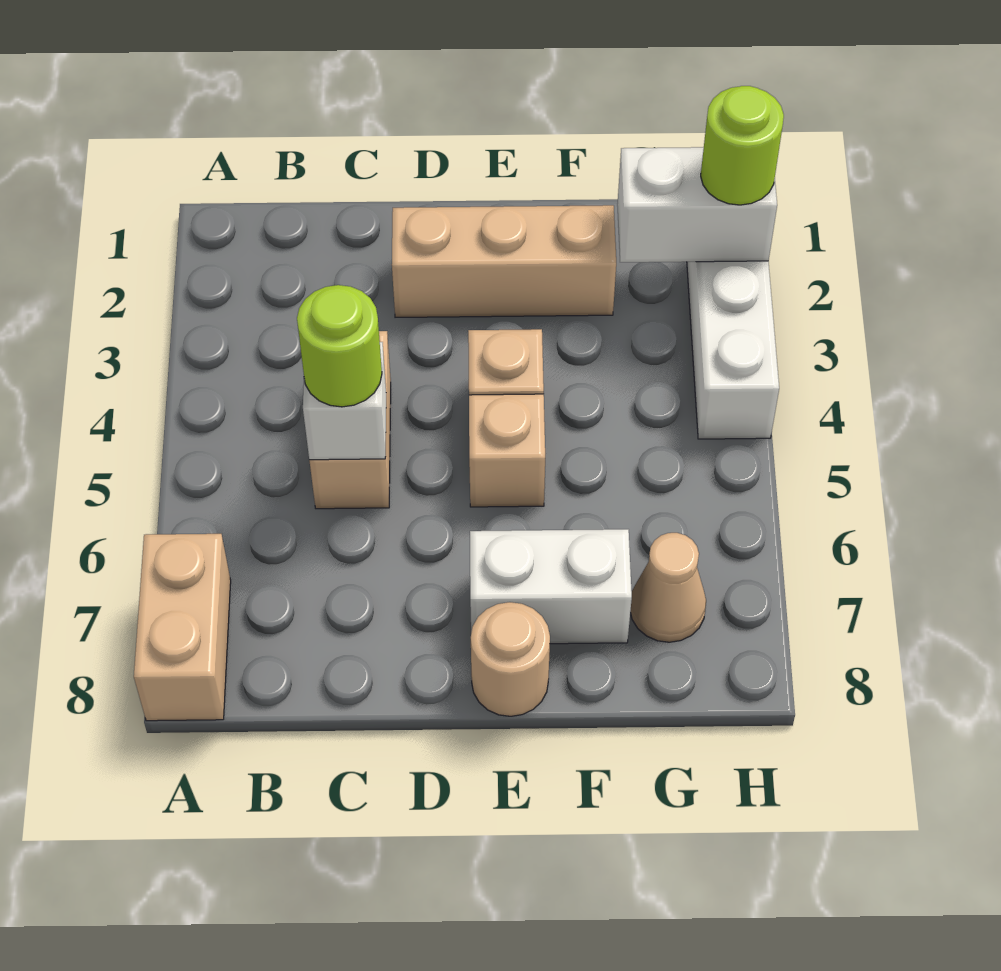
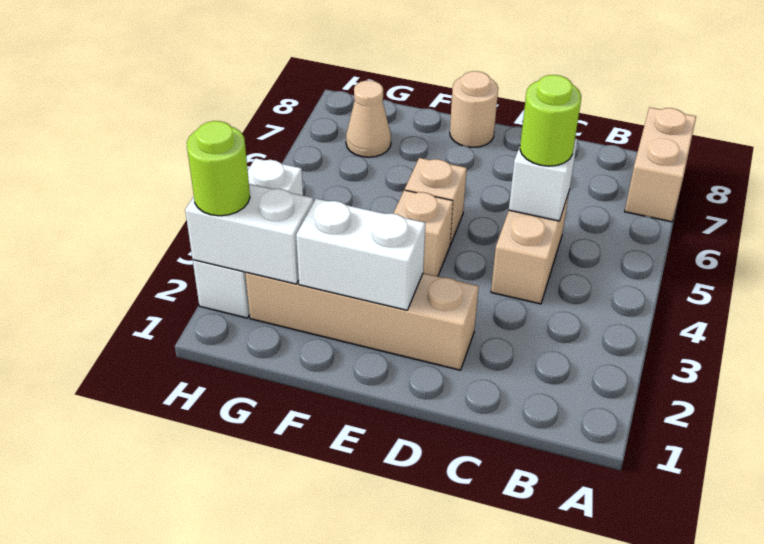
tan brick D2:F2 level 1 -> tan brick D2:G2 level 1
white brick E7:F7 level 1 -> white brick E2:F2 level 2

